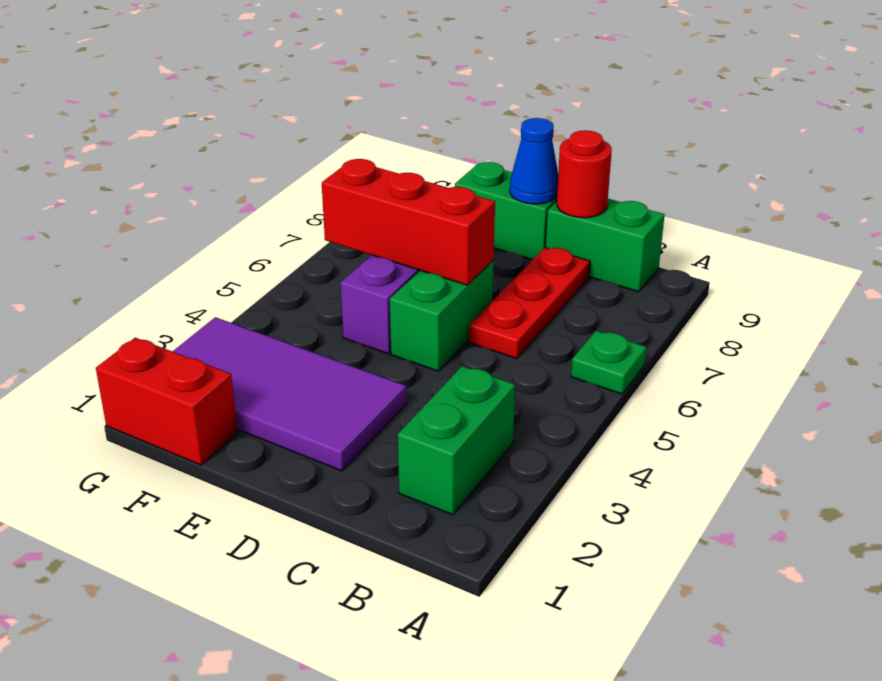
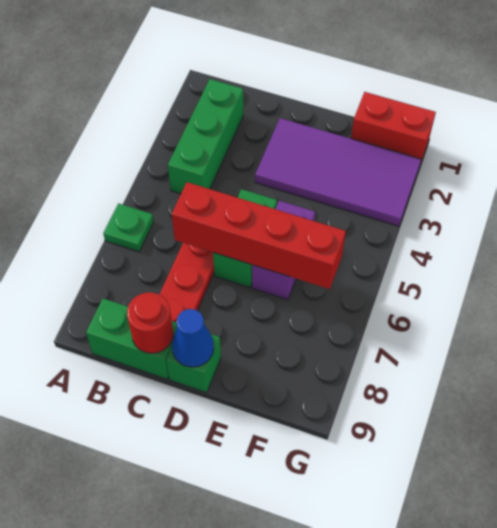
green brick B2:B3 level 1 -> green brick B2:B4 level 1
red brick D6:F6 level 2 -> red brick C6:F6 level 2
green brick D9:E9 level 1 -> green brick D9 level 1

